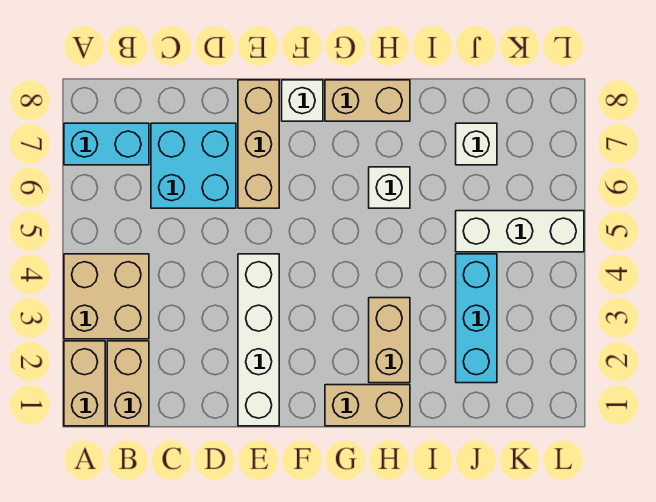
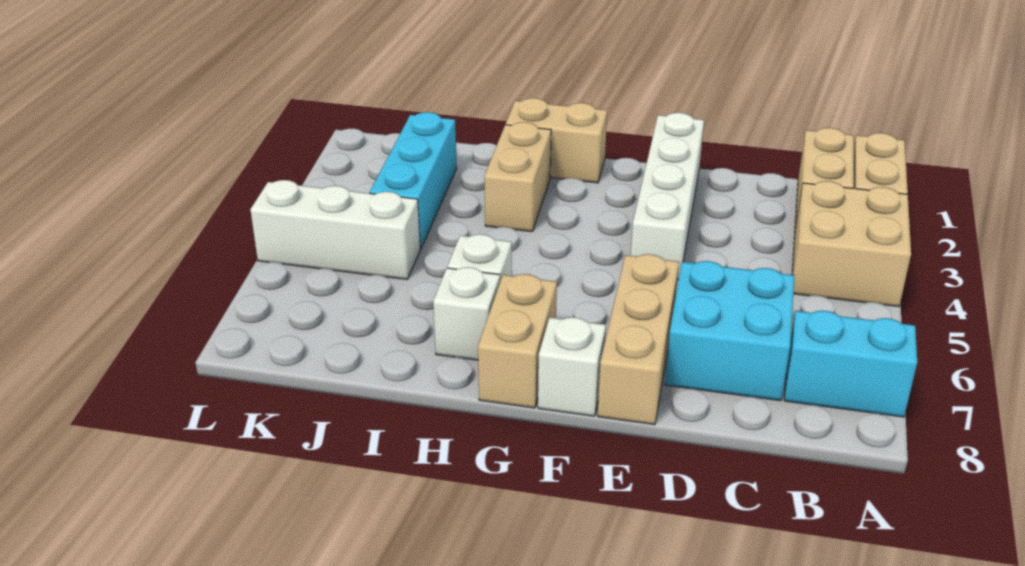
tan brick G8:H8 level 1 -> tan brick G7:G8 level 1
white brick J7 level 1 -> white brick H7 level 1

